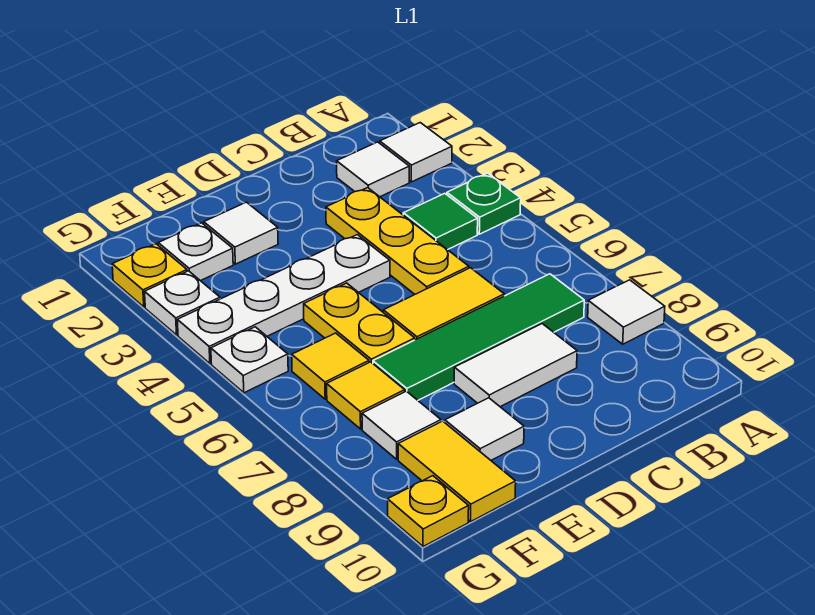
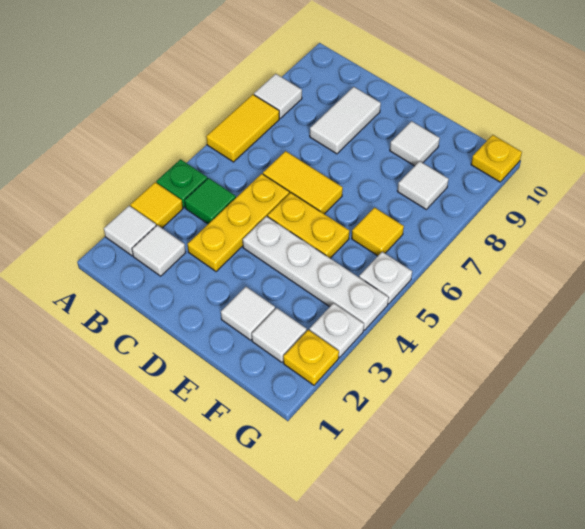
green tile B7:E7 level 1 -> none
white tile C8:D8 level 1 -> white tile C8:C9 level 1
yellow plate E5:E6 level 1 -> yellow plate D5:E5 level 1
white plate F2 level 1 -> white tile F2 level 1
yellow tile F7 level 1 -> yellow tile A3 level 1
yellow tile F9:F10 level 1 -> yellow tile A6:A7 level 1

